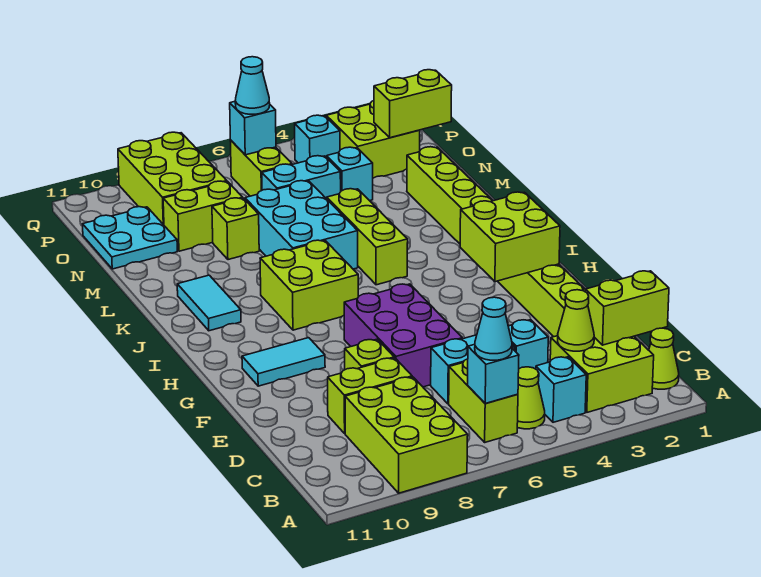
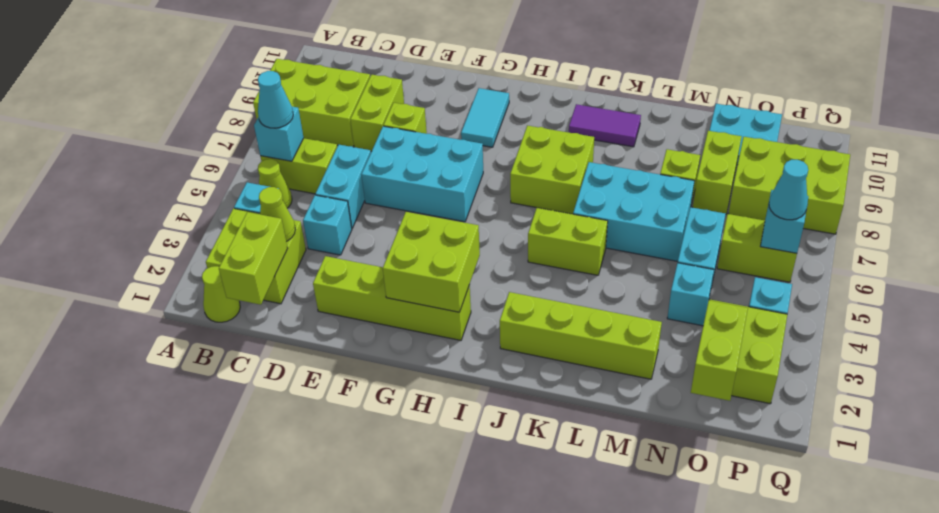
purple brick E6:G7 level 1 -> cyan brick E6:G7 level 1
lime brick J5:L5 level 1 -> lime brick J5:K5 level 1
cyan tile J10:K10 level 1 -> purple tile J10:K10 level 1

